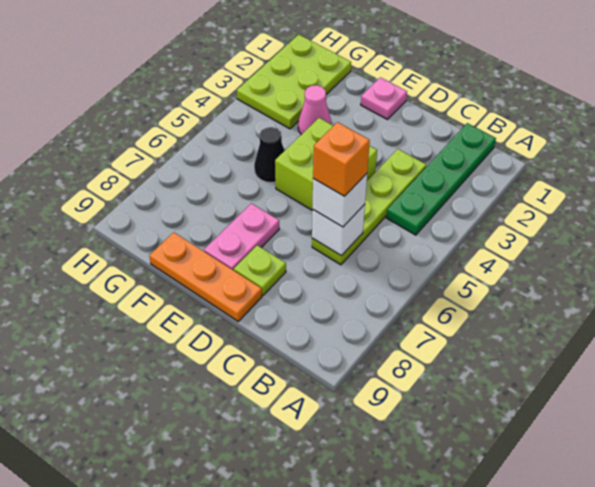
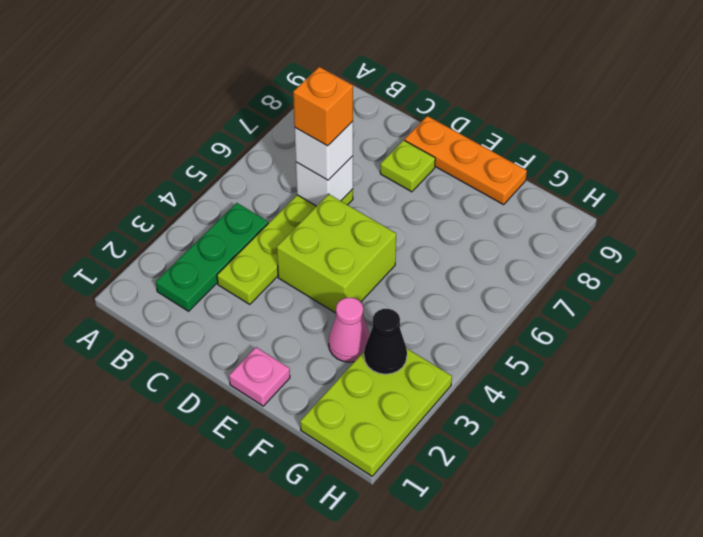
green plate B1:B4 level 1 -> green plate B2:B4 level 1
pink plate E7:E8 level 1 -> none
black cone F5 level 1 -> black cone G3 level 2

